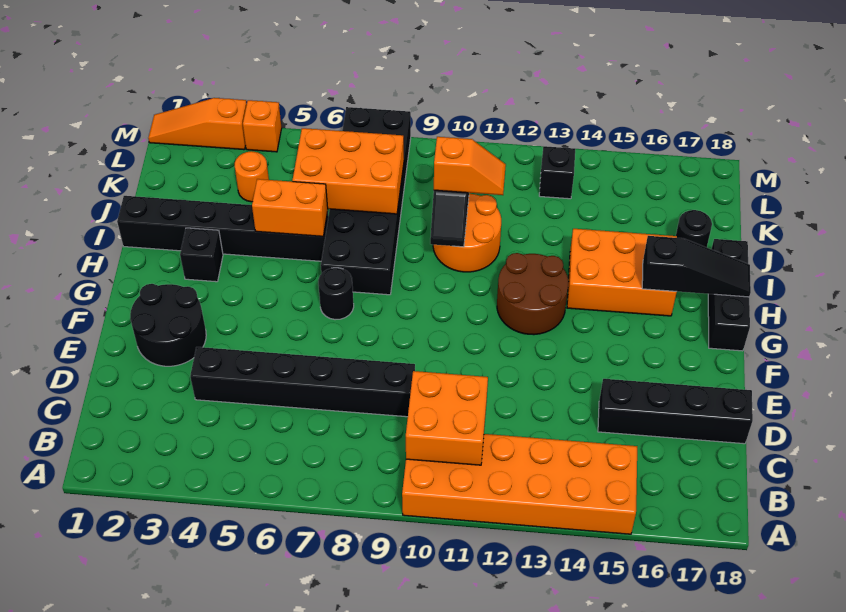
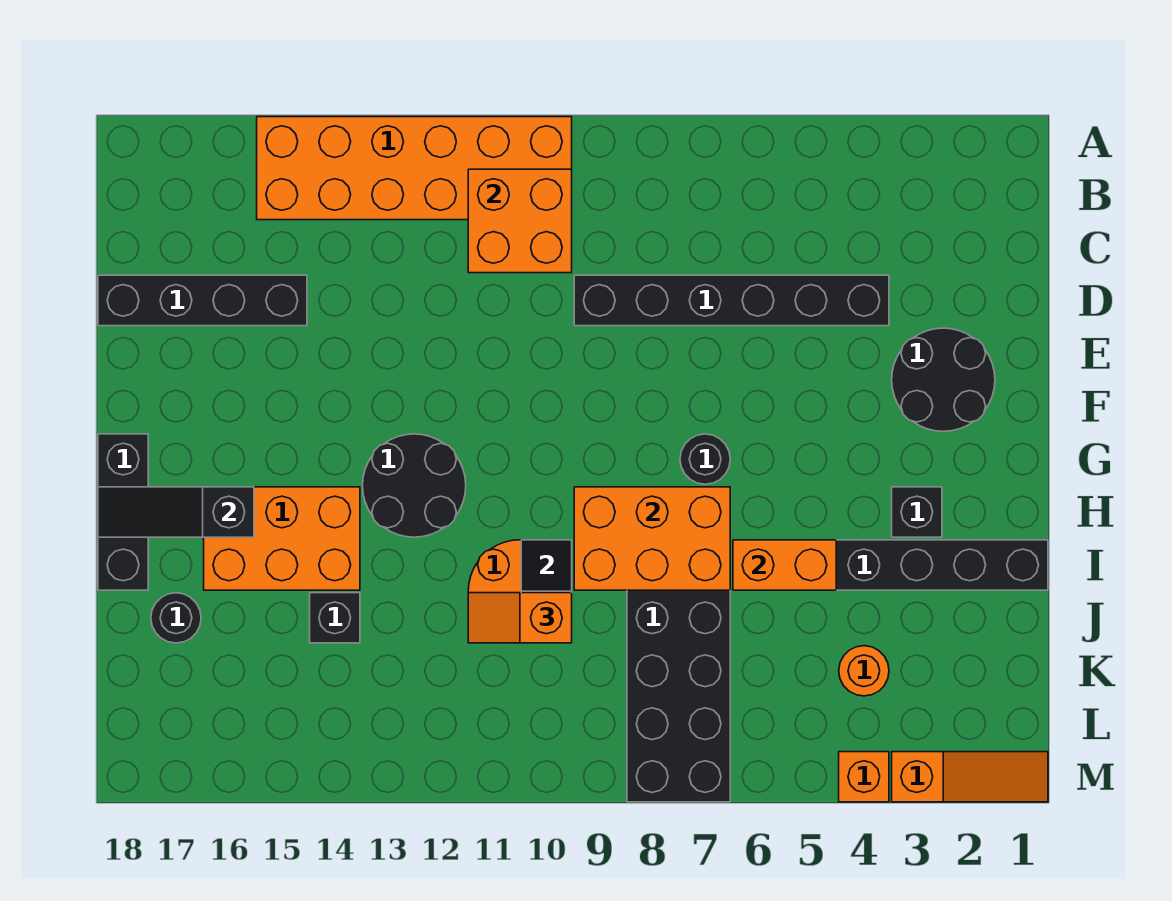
brown round brick G12:H13 level 1 -> black round brick G12:H13 level 1
orange brick J6:K8 level 2 -> orange brick H7:I9 level 2
black brick L13 level 1 -> black brick J14 level 1

